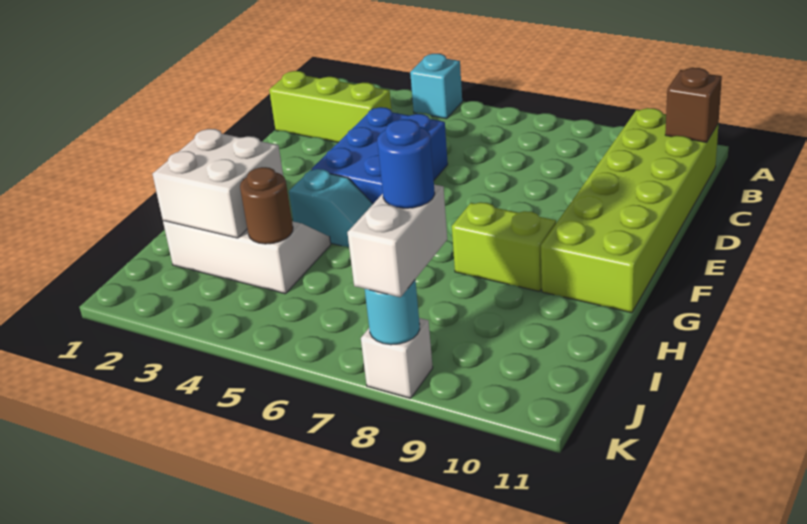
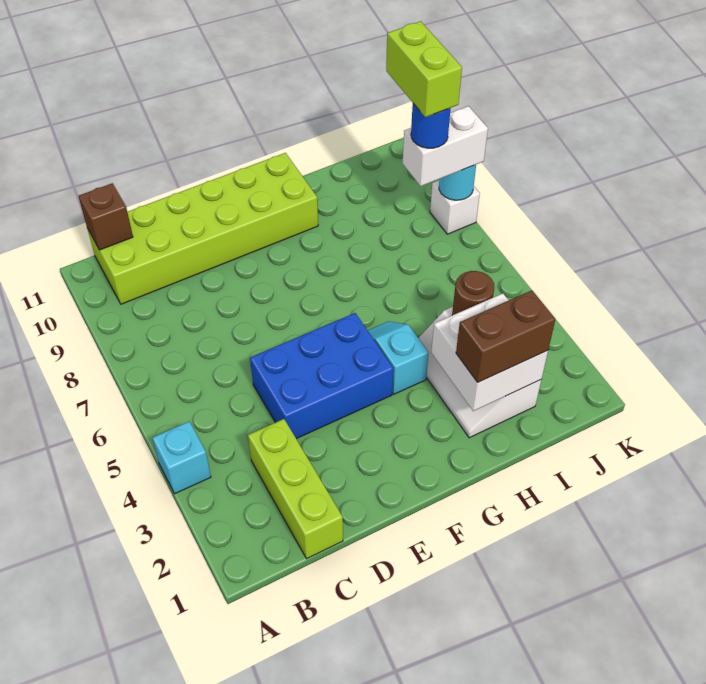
lime brick G8:G9 level 1 -> lime brick J8:J9 level 5
none -> brown brick H2:I2 level 3

